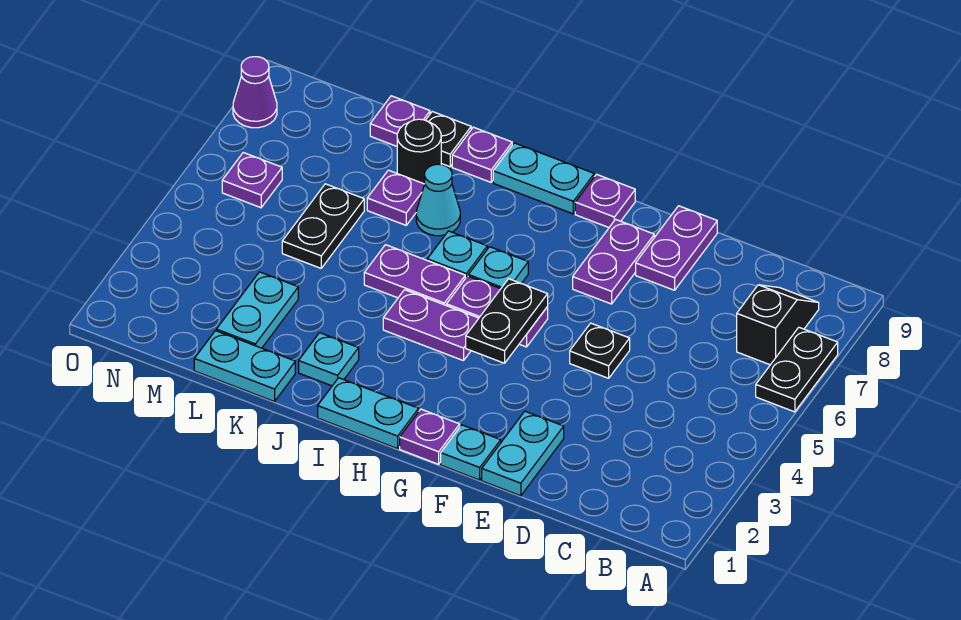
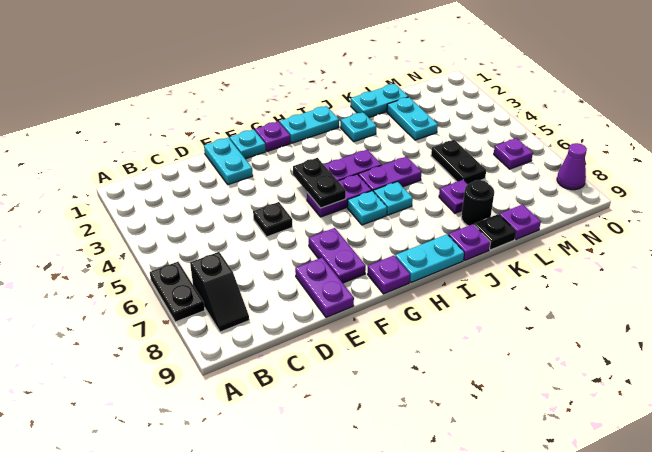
cyan cone J7 level 1 -> none

